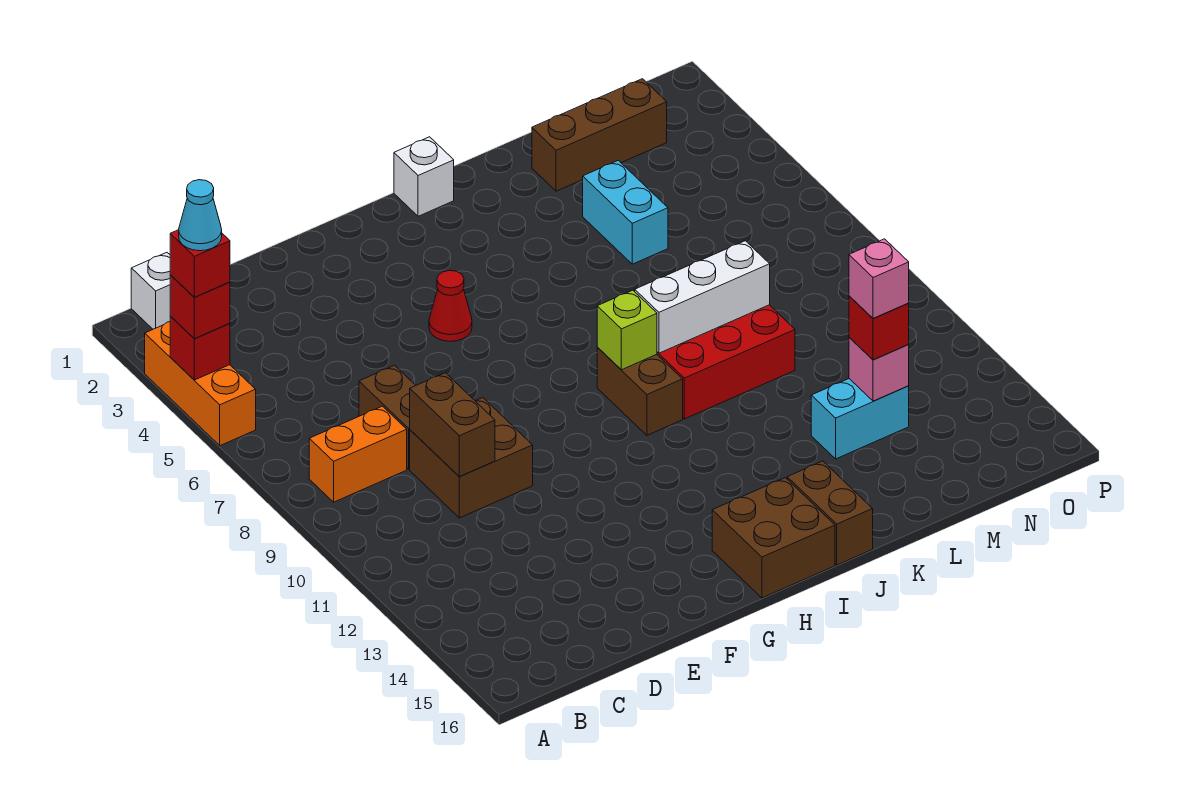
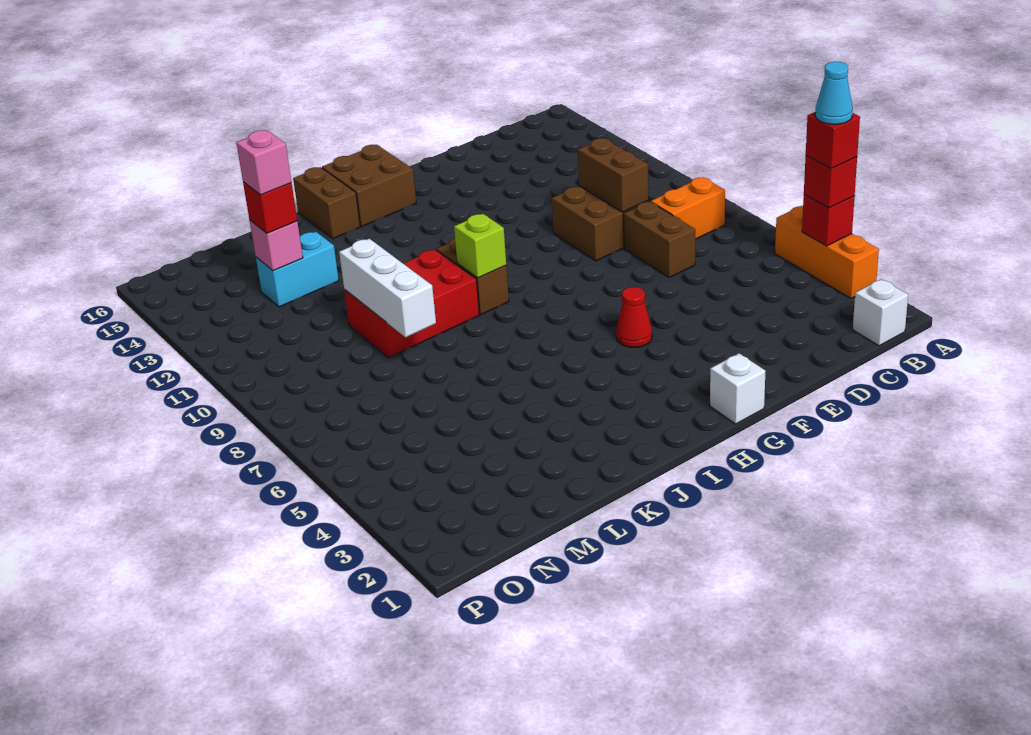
white brick I1 level 1 -> white brick G1 level 1
white brick J9:L9 level 2 -> white brick L8:L10 level 2
brown brick L2:N2 level 1 -> none
cyan brick L4:L5 level 1 -> none

